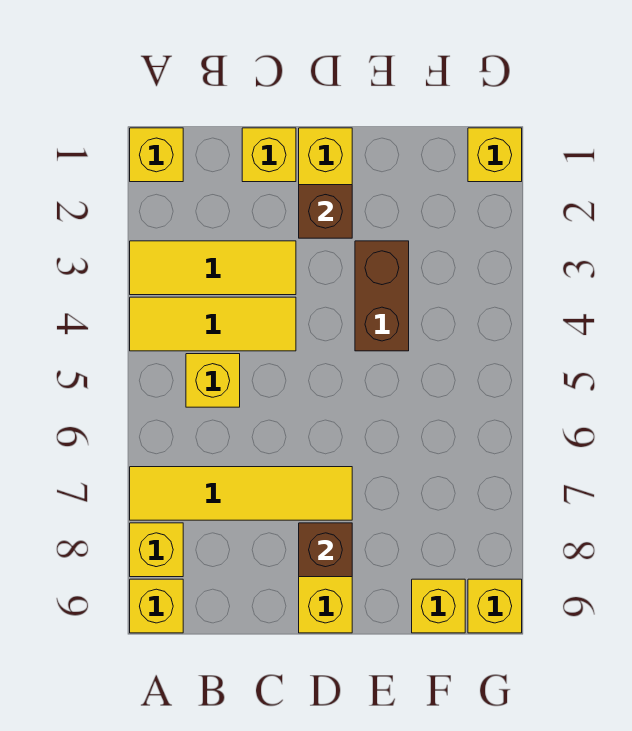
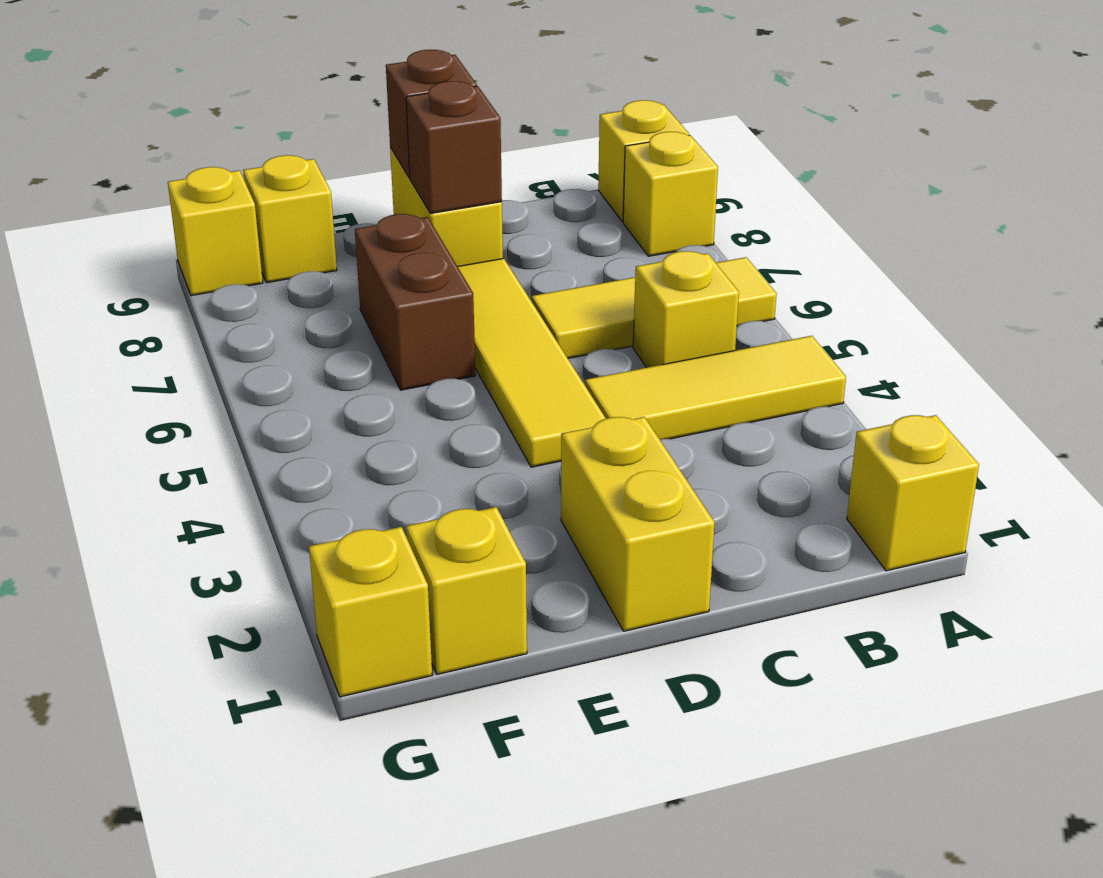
yellow tile A3:C3 level 1 -> yellow tile A6:C6 level 1
yellow tile A7:D7 level 1 -> yellow tile D4:D7 level 1
yellow brick C1 level 1 -> yellow brick F1 level 1
brown brick D2 level 2 -> brown brick D9 level 2
brown brick E3:E4 level 1 -> brown brick E6:E7 level 1

